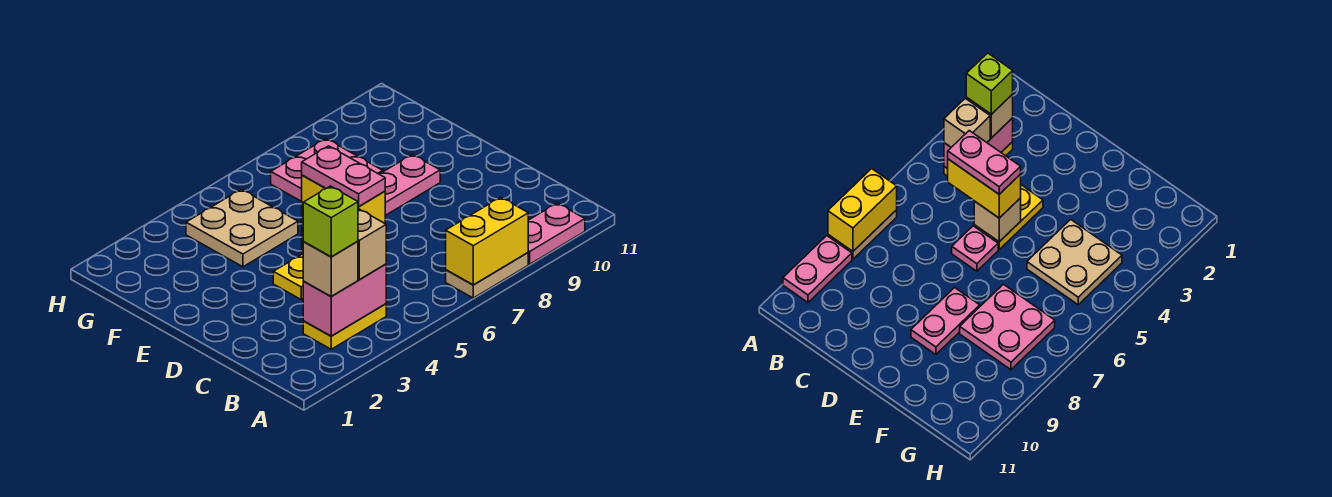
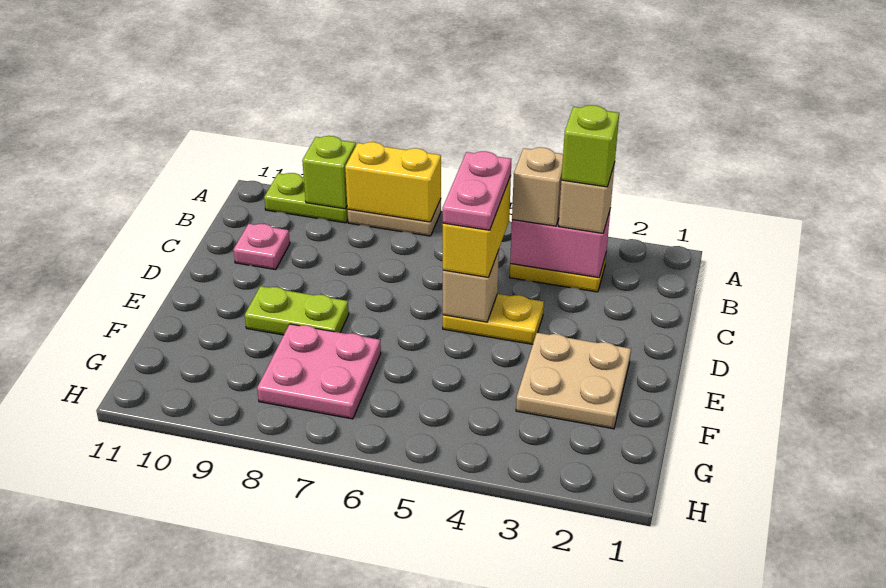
pink plate A9:A10 level 1 -> lime plate A9:A10 level 1
none -> lime brick A9 level 2
pink plate D6 level 1 -> pink plate C10 level 1
pink plate E8:E9 level 1 -> lime plate E8:E9 level 1
tan plate F4:G5 level 1 -> tan plate E2:F3 level 1

